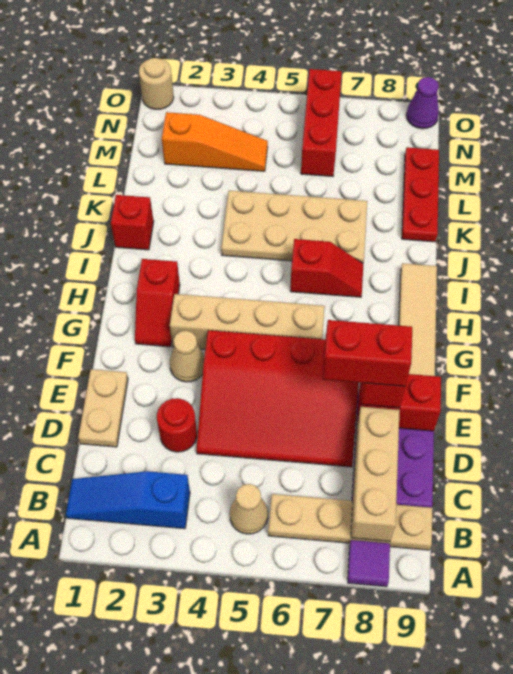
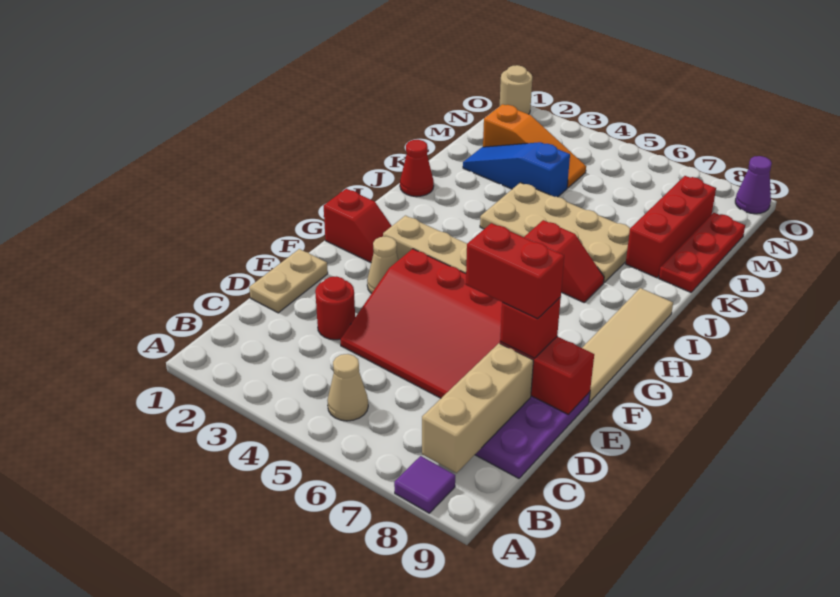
blue slope B1:B3 level 1 top 3 -> blue slope L2:L4 level 1 top 4
tan plate B6:B9 level 1 -> none
red slope G2:H2 level 1 top H -> red slope G1:G2 level 1 top 1
red brick J1 level 1 -> red cone J1 level 1
red brick M6:O6 level 1 -> red brick K8:M8 level 1

